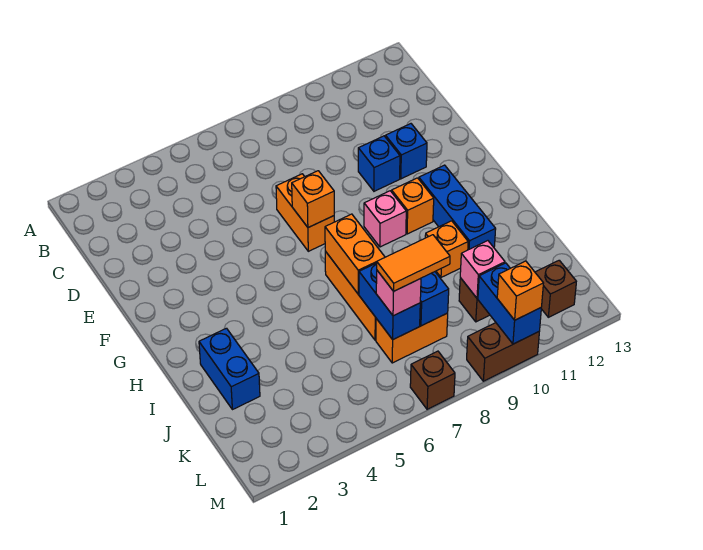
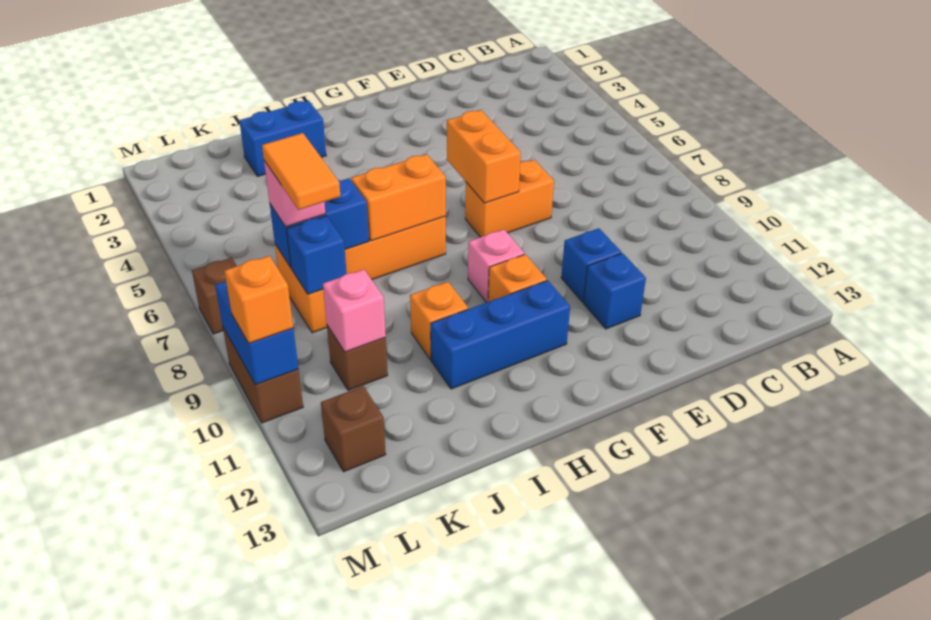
orange brick F7 level 2 -> orange brick F6:F7 level 2
blue brick L10:M10 level 2 -> blue brick M9:M10 level 2

